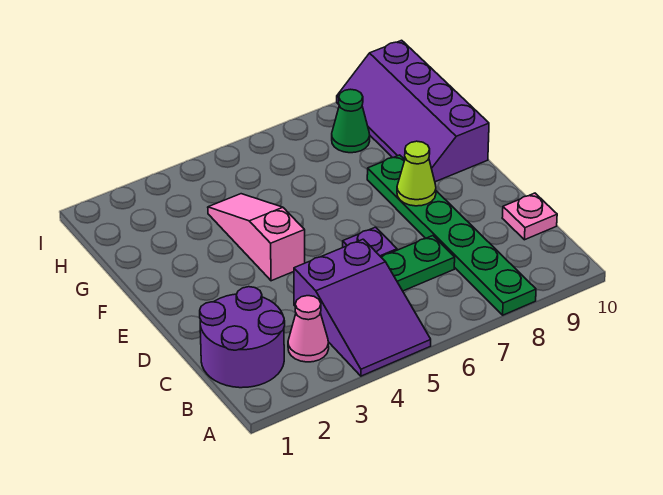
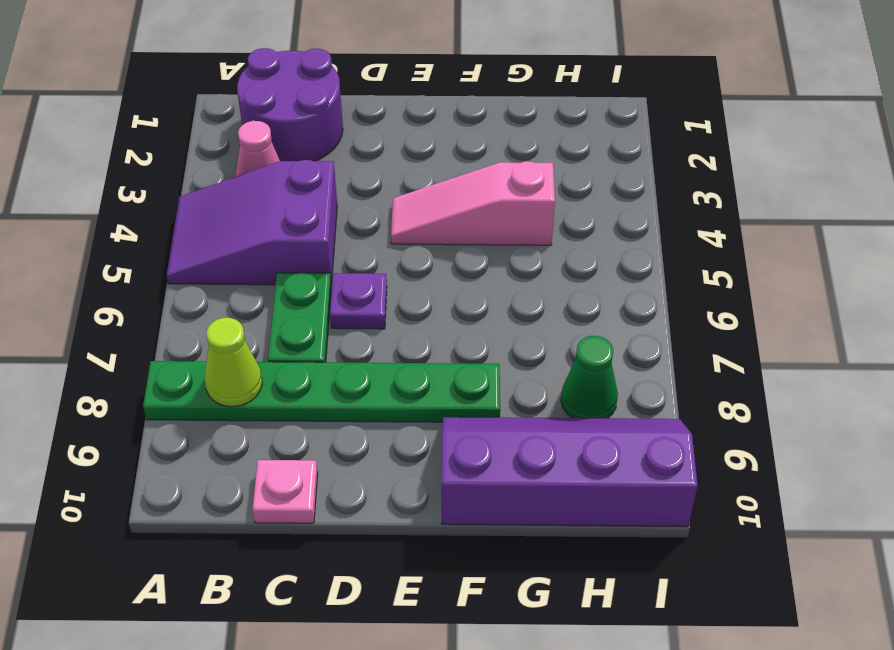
pink slope E4:G4 level 1 top E -> pink slope E4:G4 level 1 top G
lime cone E8 level 2 -> lime cone B8 level 2

